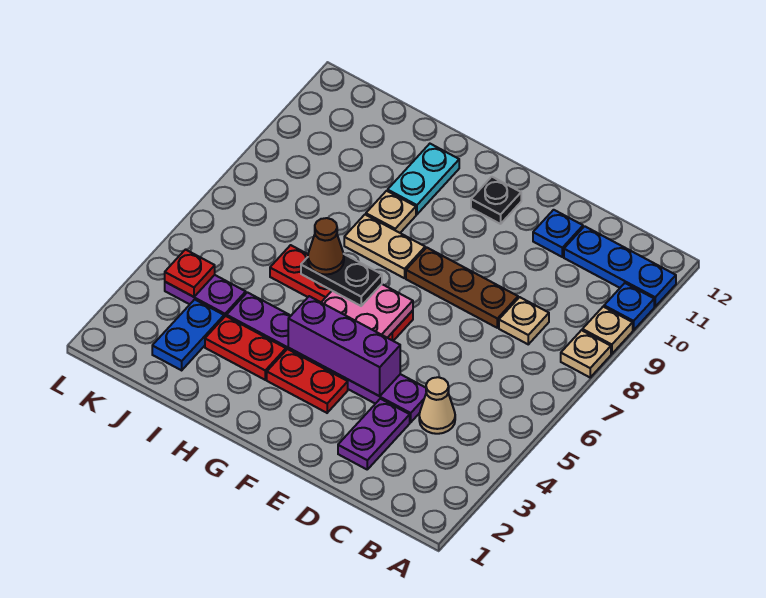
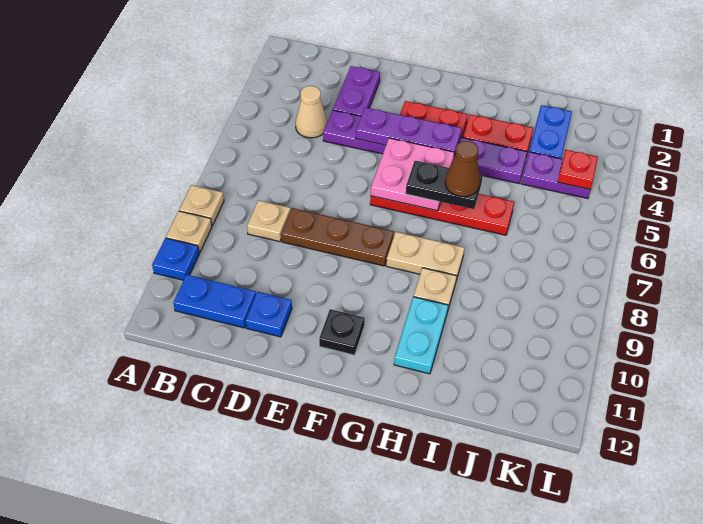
blue plate A11:C11 level 1 -> blue plate B11:C11 level 1
purple brick E4:G4 level 2 -> purple plate E4:G4 level 2

